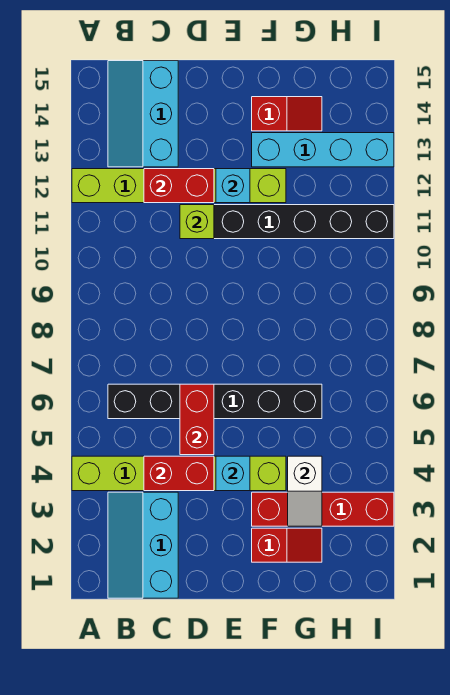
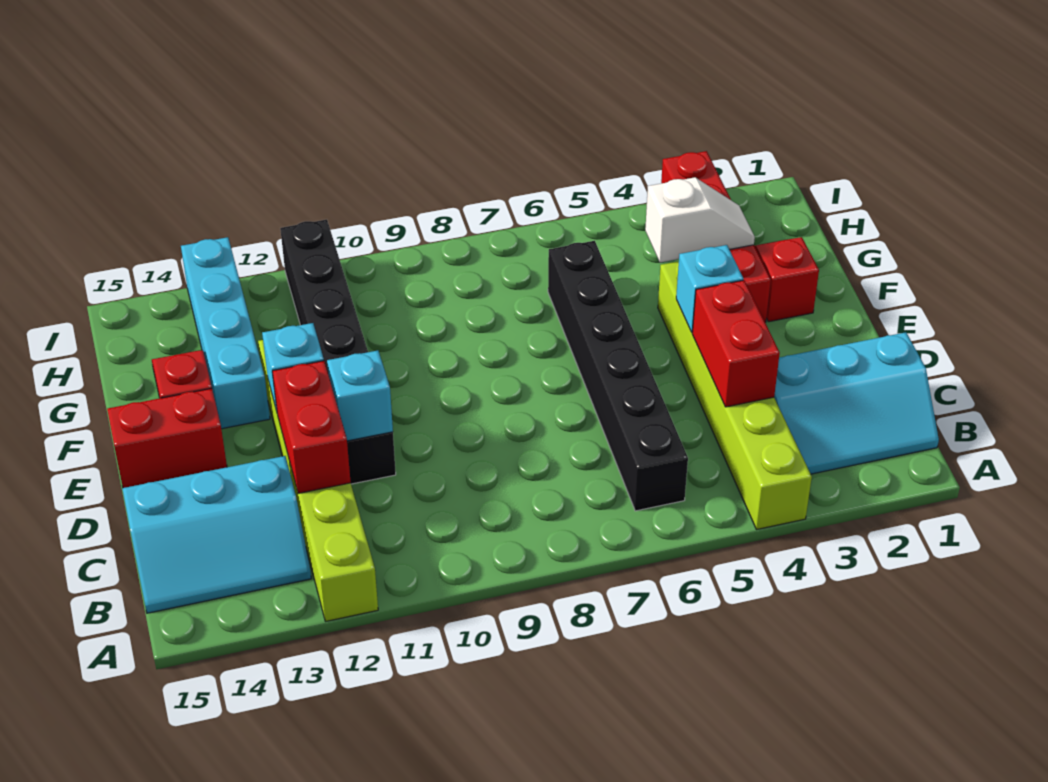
red brick D5:D6 level 2 -> red brick E14:E15 level 1
lime brick D11 level 2 -> cyan brick D11 level 2

